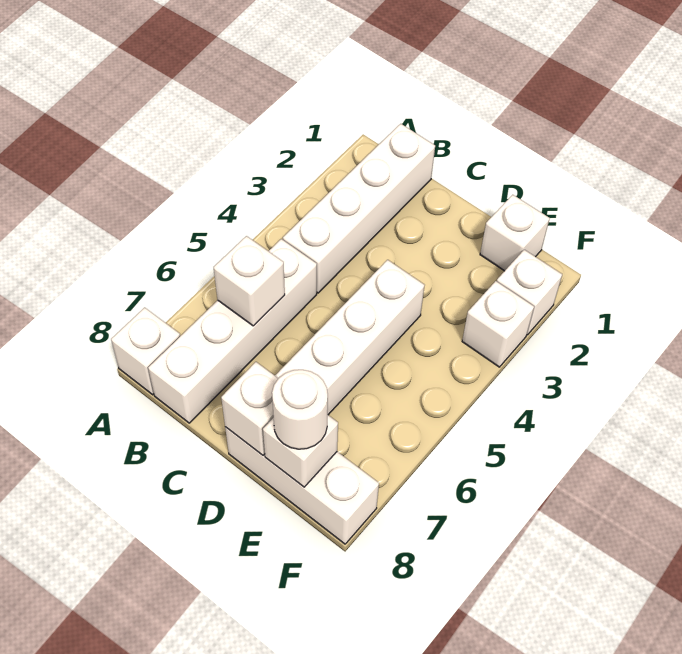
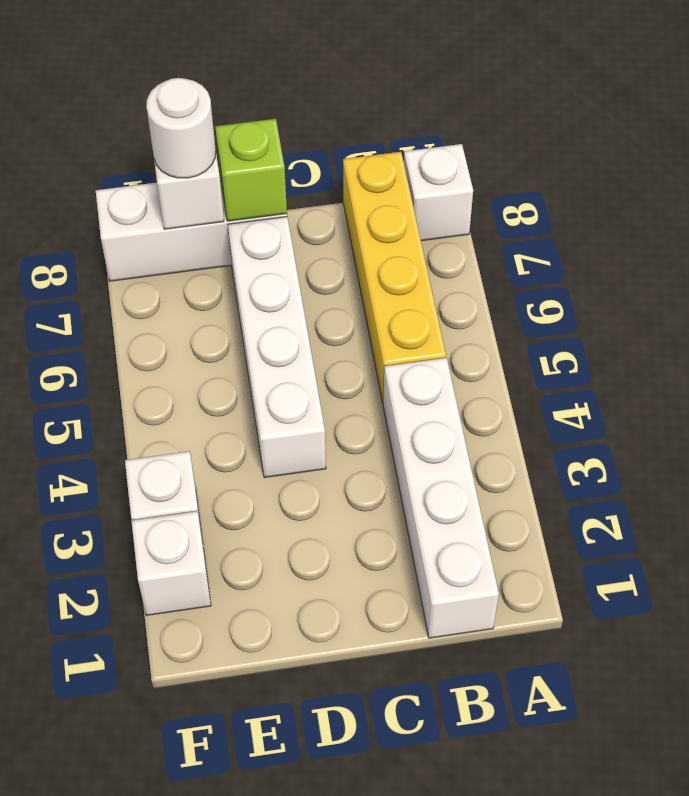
white brick B5:B8 level 1 -> yellow brick B5:B8 level 1
white brick B6 level 2 -> none
white brick D8 level 2 -> lime brick D8 level 2
white brick E1 level 1 -> none

